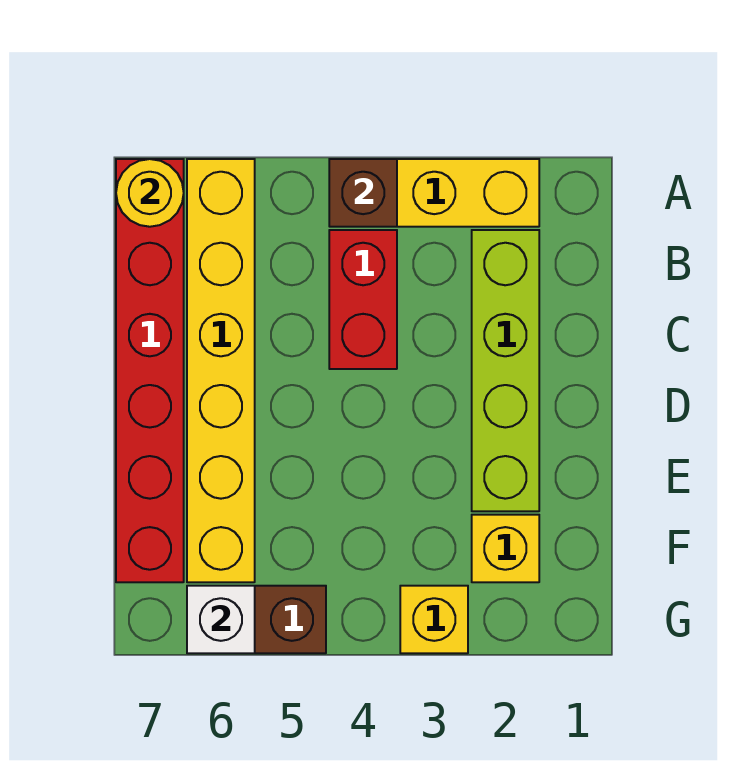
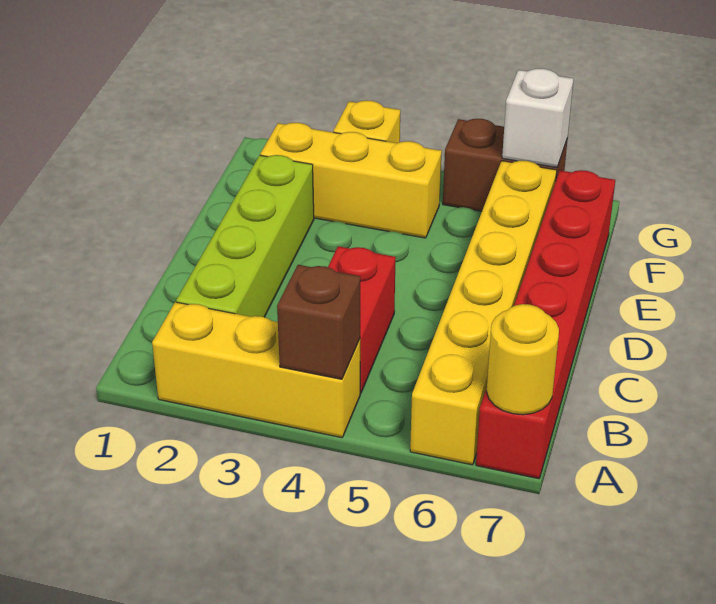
yellow brick F2 level 1 -> yellow brick F2:F4 level 1

